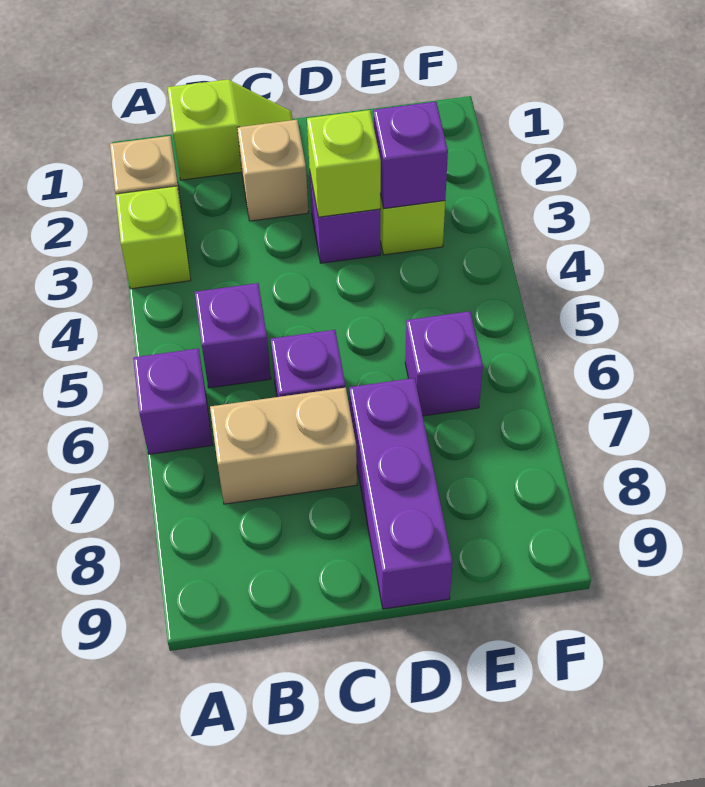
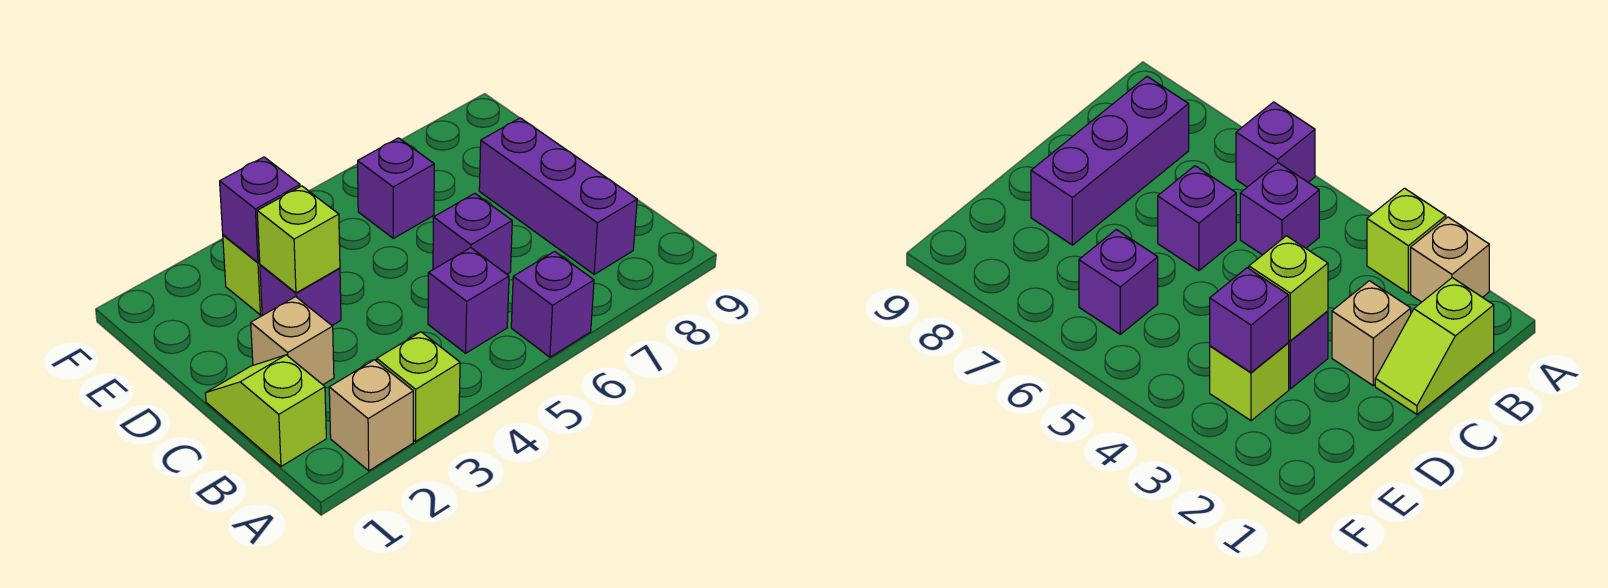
tan brick B7:C7 level 1 -> none
purple brick D7:D9 level 1 -> purple brick B8:D8 level 1

